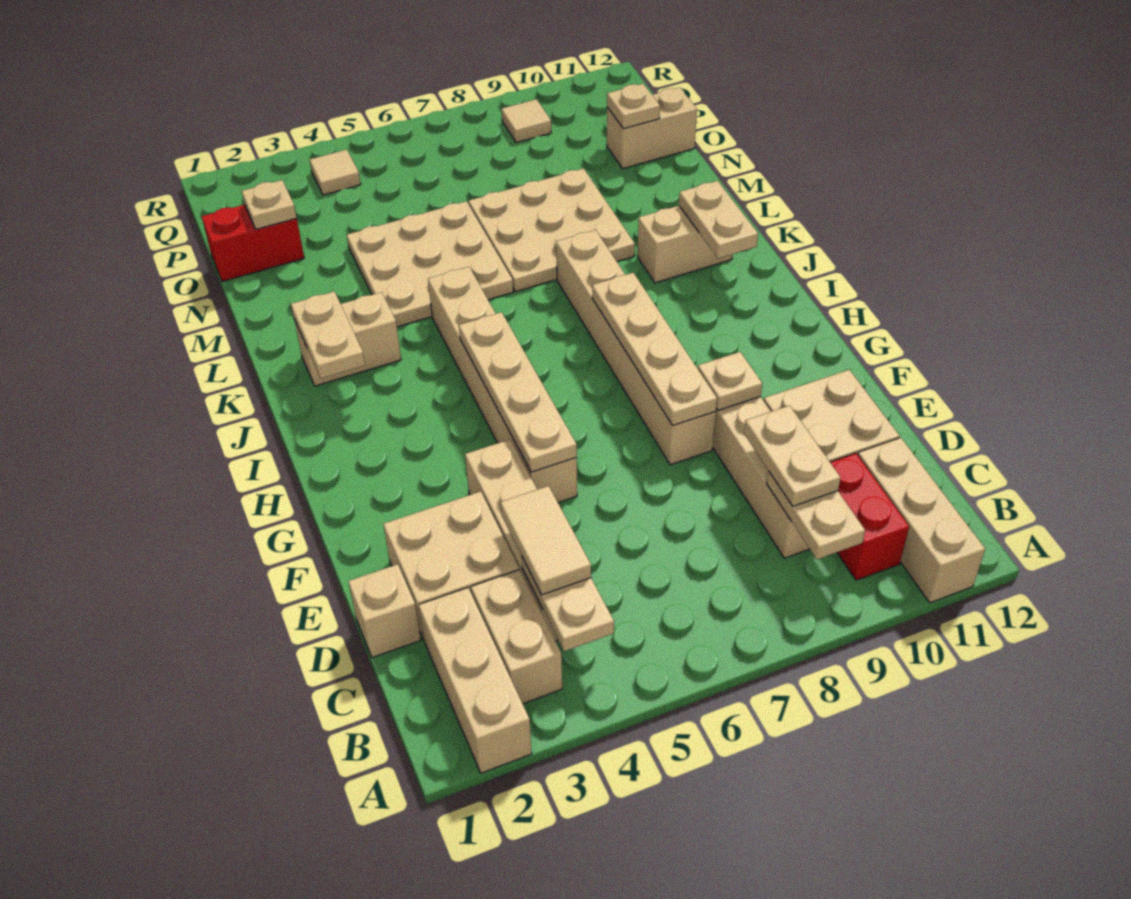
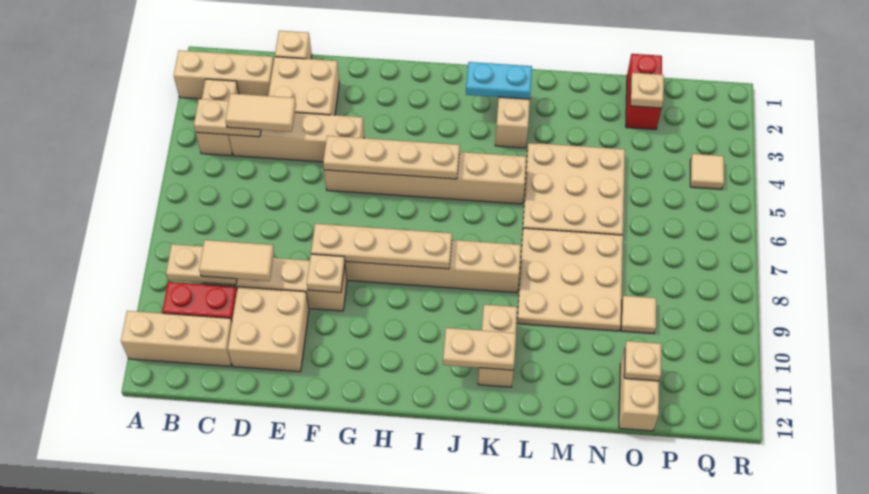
tan brick B3:C3 level 1 -> tan brick B3:B4 level 1
tan plate C9:D9 level 3 -> tan tile C9:D9 level 3
tan plate J2:K2 level 2 -> cyan plate J2:K2 level 2
tan tile Q9 level 1 -> tan tile O9 level 1

